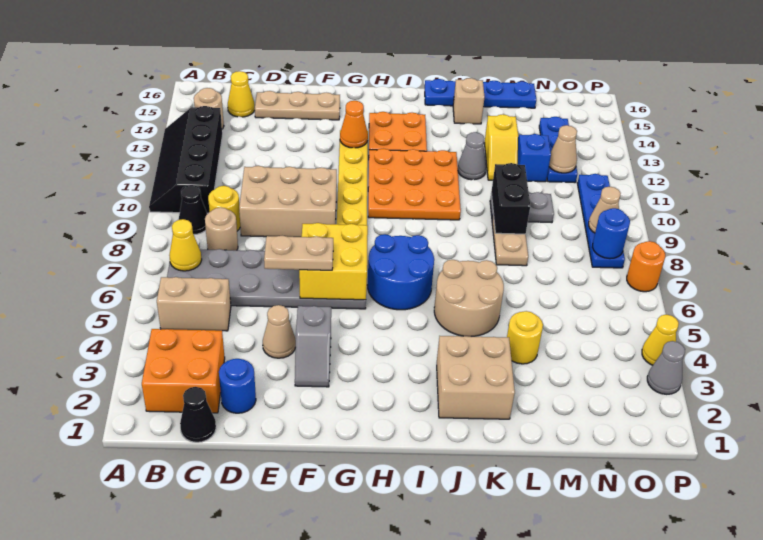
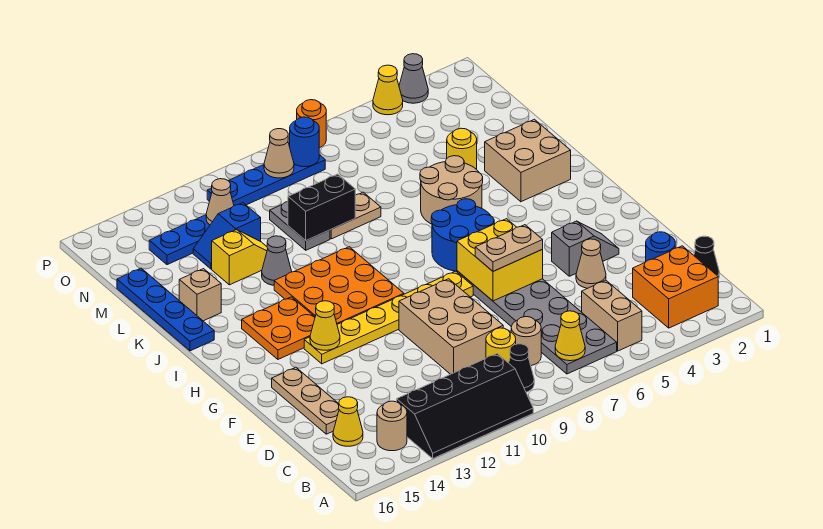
tan plate E6:F6 level 3 -> tan plate F6:F7 level 3
orange cone G13 level 2 -> yellow cone G13 level 2

